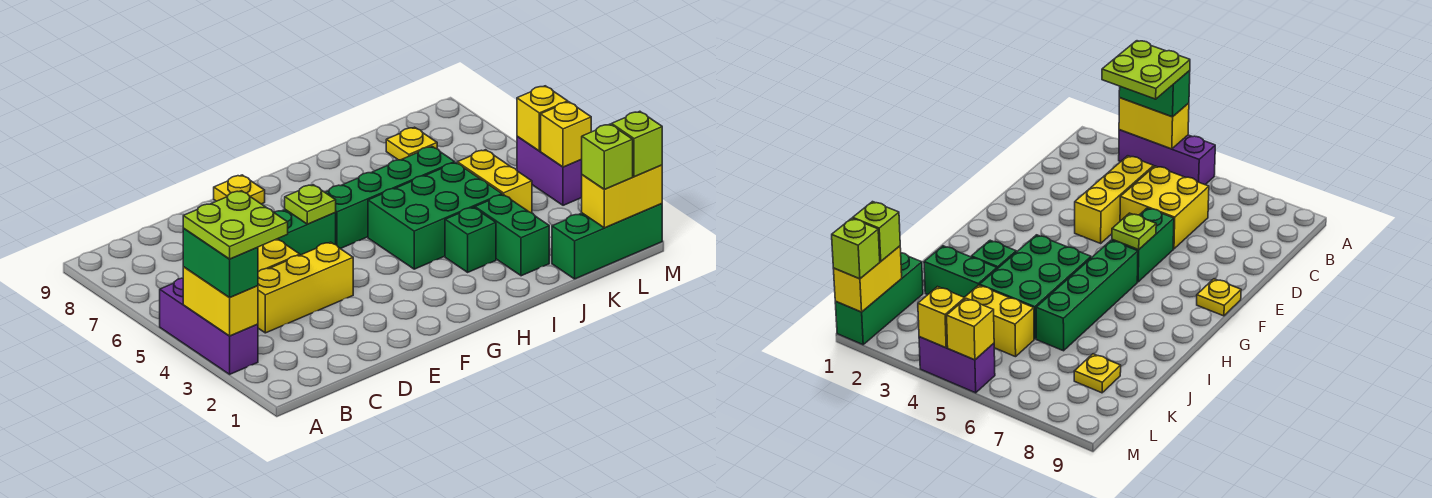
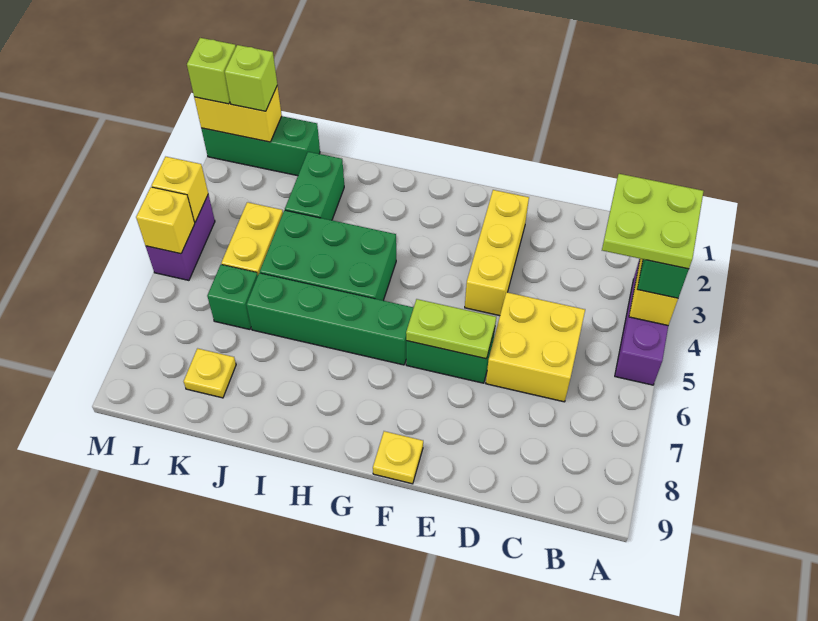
yellow brick C4:E4 level 1 -> yellow brick E2:E4 level 1
lime plate F6 level 2 -> lime plate E6:F6 level 2
green brick I3 level 1 -> green brick K6 level 1

